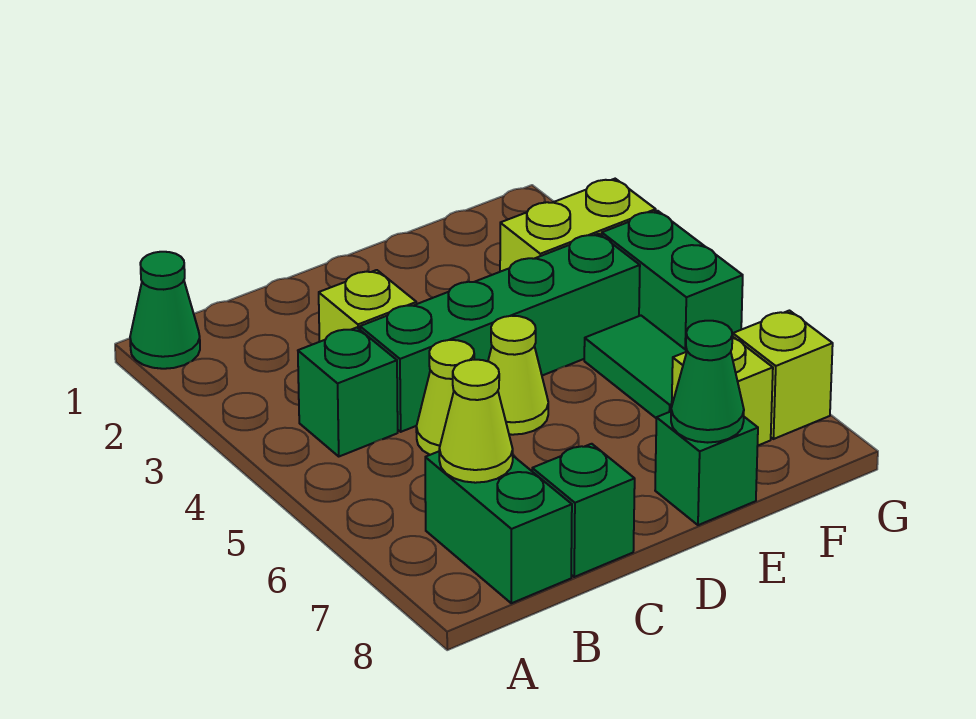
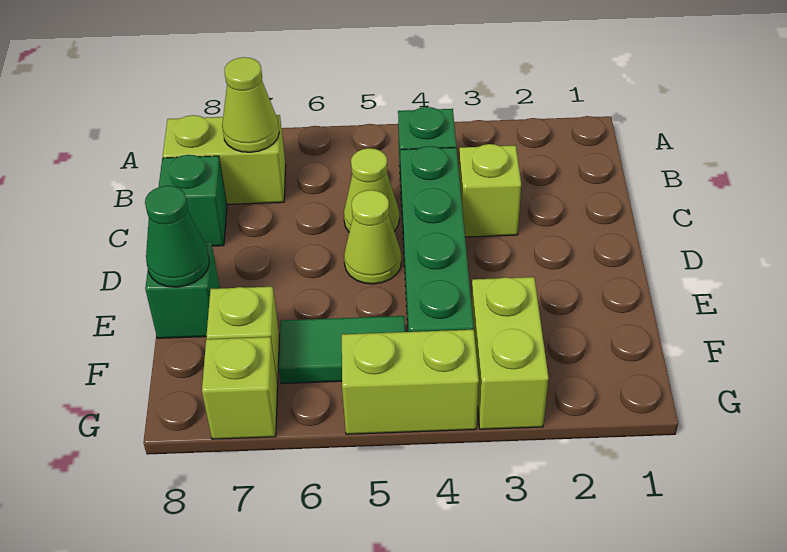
green cone A1 level 1 -> none
green brick B7:B8 level 1 -> lime brick B7:B8 level 1
green brick G4:G5 level 1 -> lime brick G4:G5 level 1

